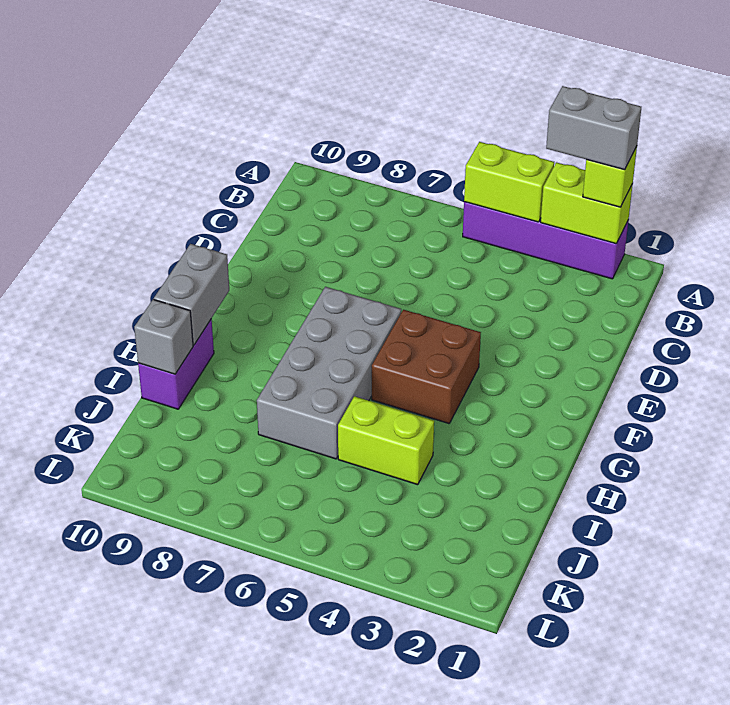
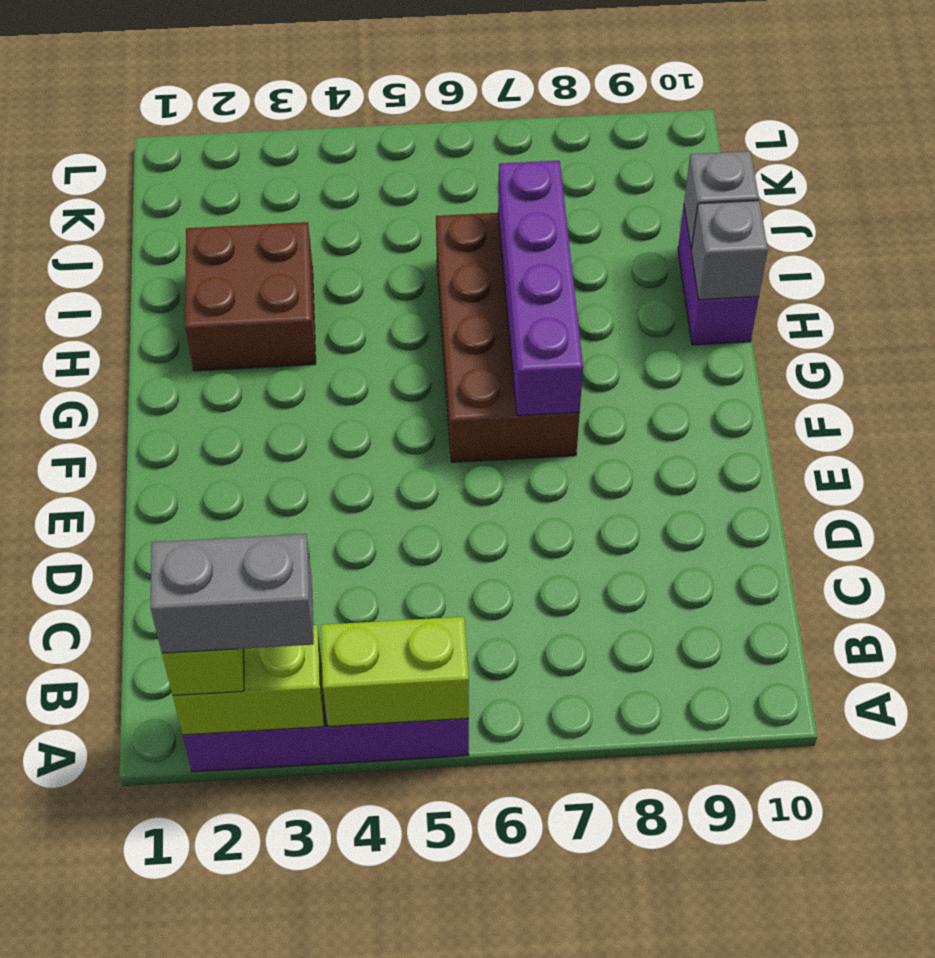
brown brick F4:G5 level 1 -> brown brick H2:I3 level 1
grey brick F6:I7 level 1 -> brown brick F6:I7 level 1
none -> purple brick F7:I7 level 2
grey brick G10:H10 level 2 -> grey brick H10 level 2
lime brick I4:I5 level 1 -> none

